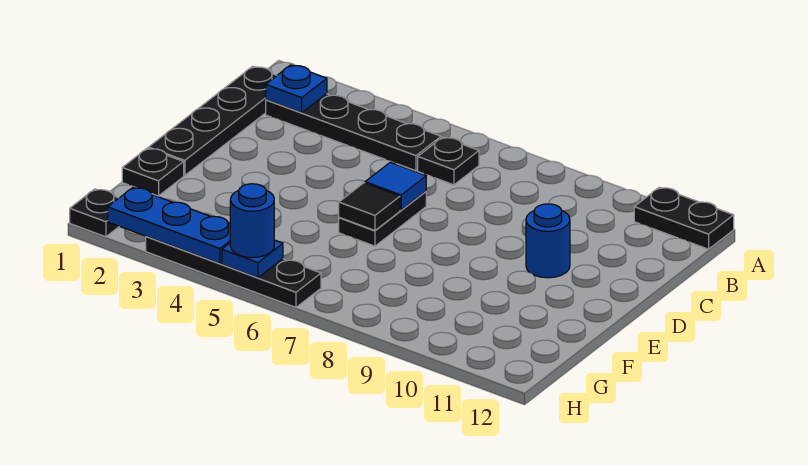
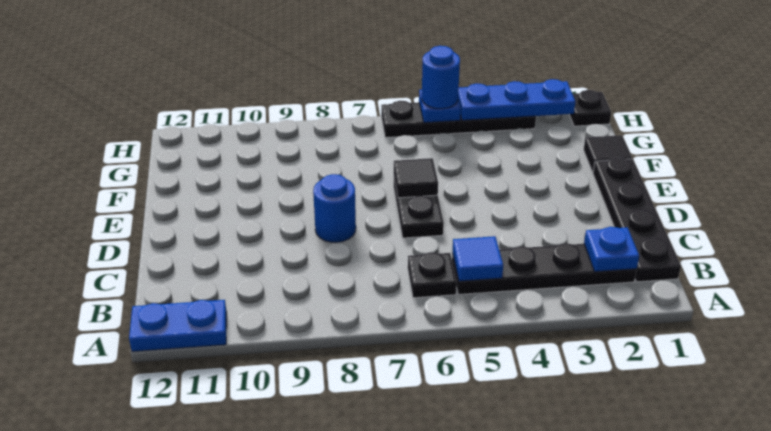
black plate A11:A12 level 1 -> blue plate A11:A12 level 1
blue tile D6 level 2 -> blue tile B5 level 2
blue round brick D10 level 1 -> blue round brick D8 level 1
black plate F1 level 1 -> black tile F1 level 1

